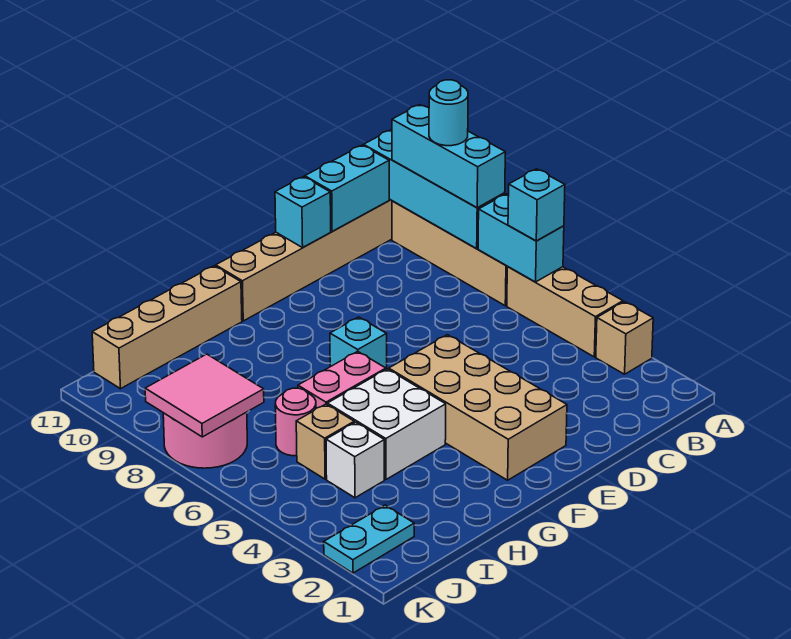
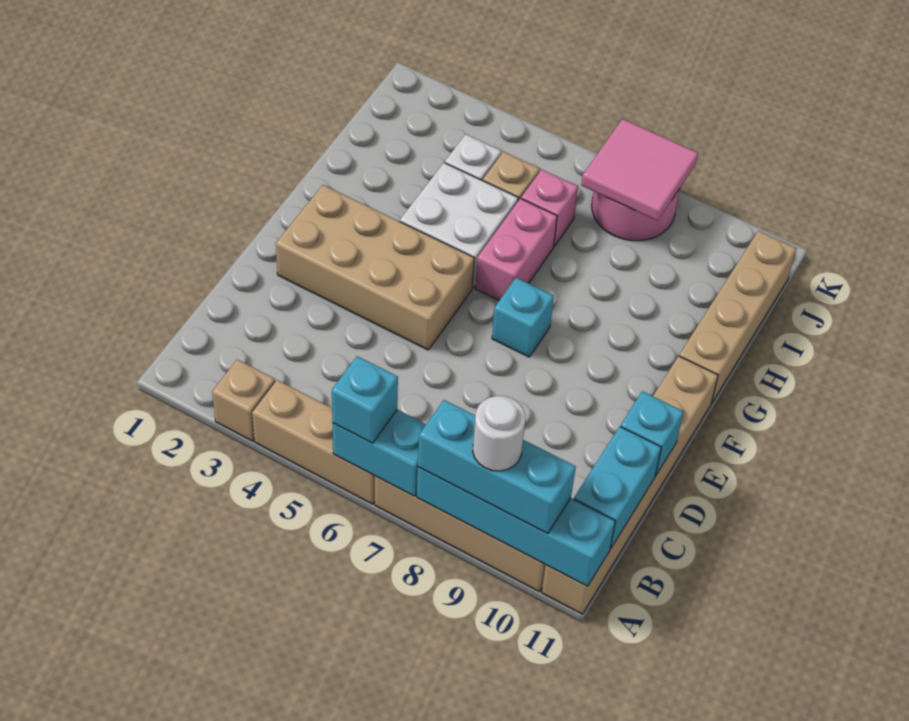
cyan round brick A9 level 4 -> white round brick A9 level 4
pink round brick I6 level 1 -> pink brick I6 level 1
cyan plate J2:K2 level 1 -> none

